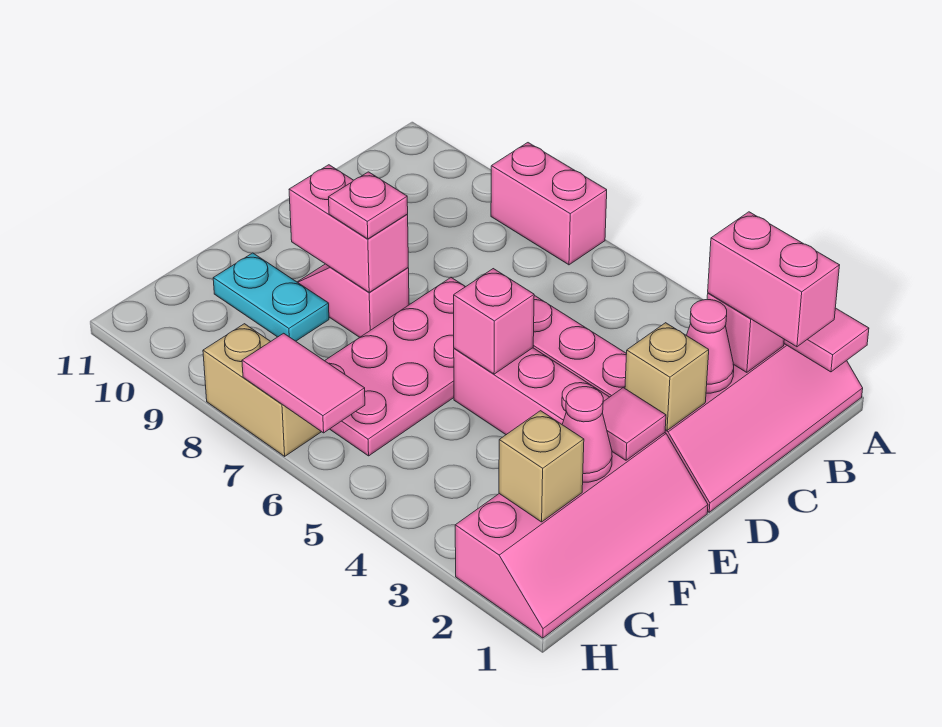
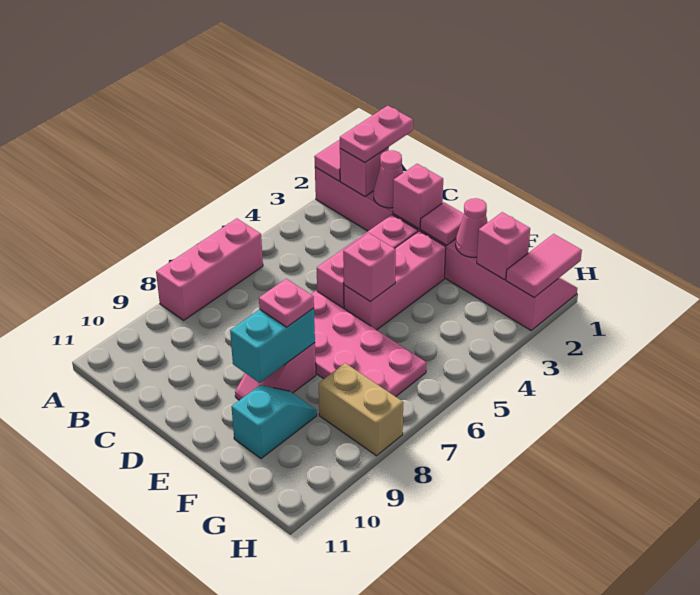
pink brick A7:A8 level 1 -> pink brick A6:A8 level 1
pink brick B1:B2 level 3 -> pink plate B1:B2 level 3
tan brick D2 level 2 -> pink brick D2 level 2
pink brick E8:E9 level 2 -> cyan brick E8:E9 level 2
cyan plate F9:F10 level 1 -> cyan slope F9:F10 level 1 top 10
tan brick G2 level 2 -> pink brick G2 level 2
pink tile H6:H7 level 2 -> pink tile H1:H2 level 2
tan brick H7:H8 level 1 -> tan brick G8:H8 level 1

